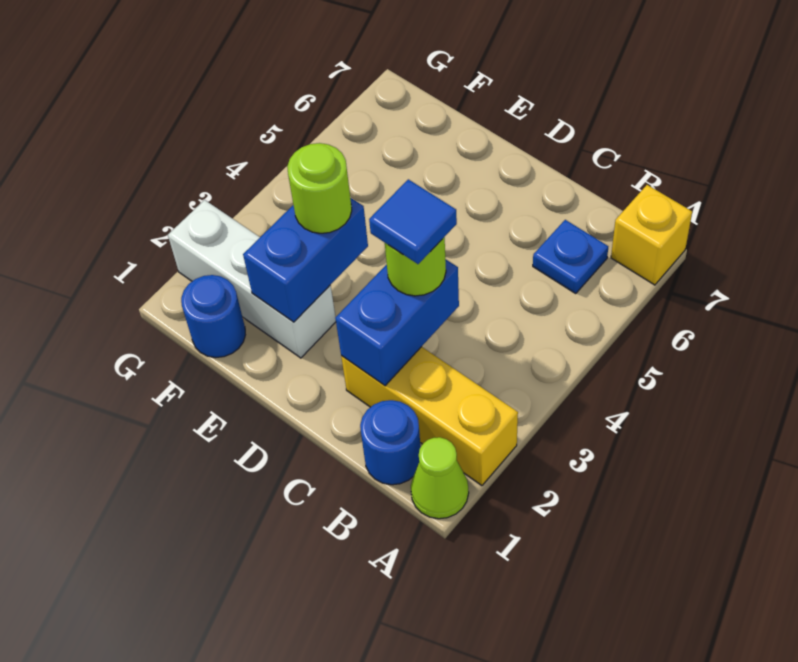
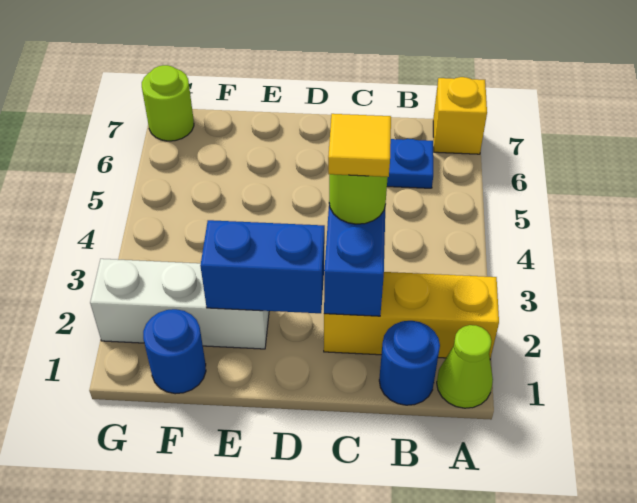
blue tile C3 level 4 -> yellow tile C3 level 4
blue brick E2:E3 level 2 -> blue brick D2:E2 level 2
lime round brick E3 level 3 -> lime round brick G7 level 1

